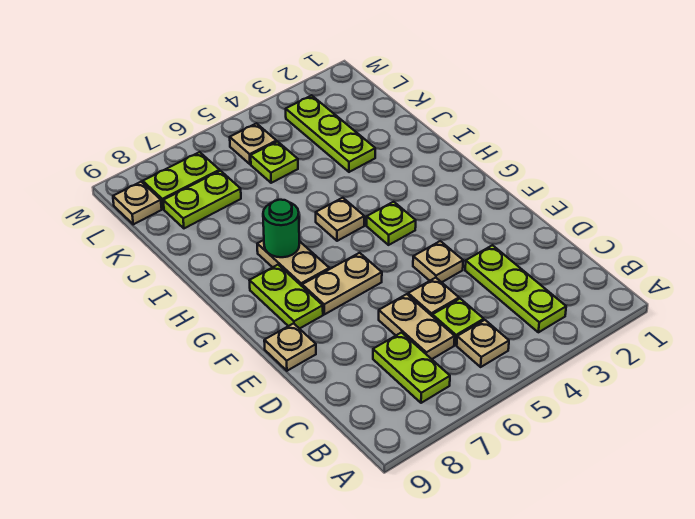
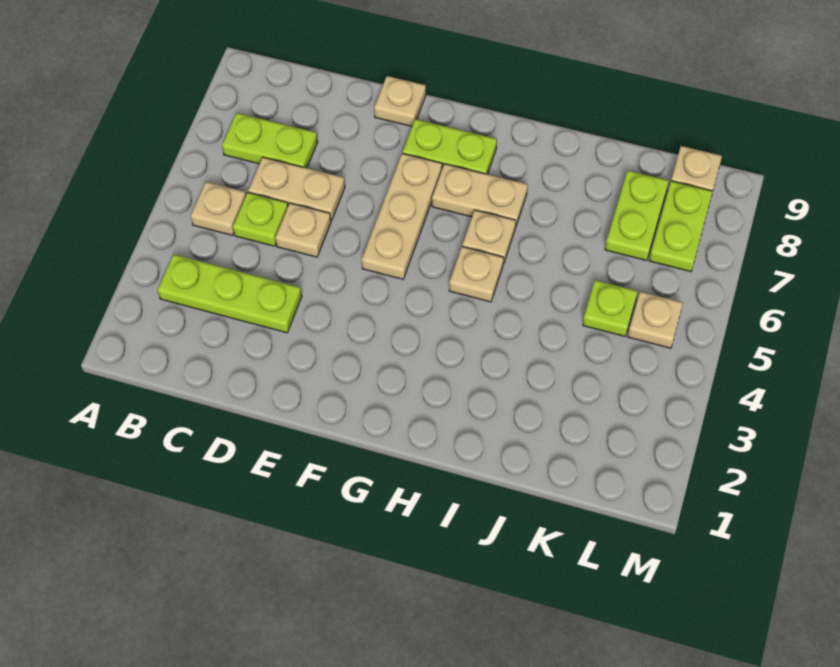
tan plate E4 level 1 -> tan plate H6 level 1
tan plate F6:F7 level 1 -> tan plate F5:F7 level 1
lime plate G4 level 1 -> none
green round brick H7 level 2 -> none
lime plate J3:L3 level 1 -> none

